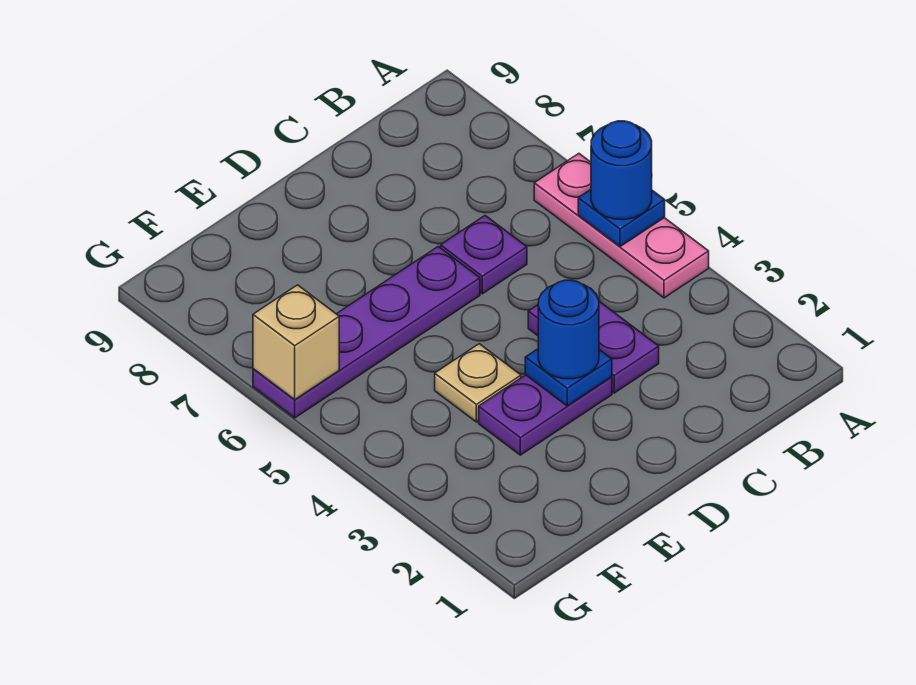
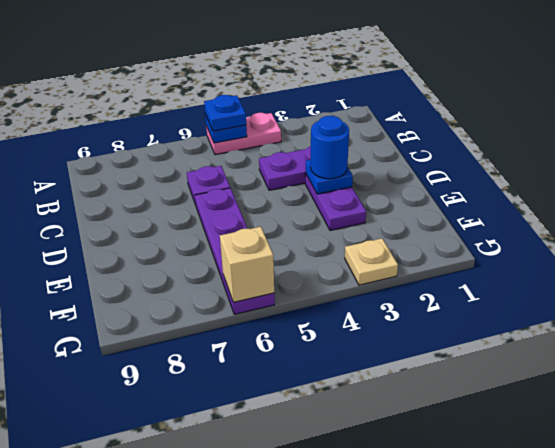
pink plate A4:A6 level 1 -> pink plate A4:A5 level 1
blue round brick A5 level 3 -> blue plate A5 level 3
tan plate E4 level 1 -> tan plate G3 level 1

